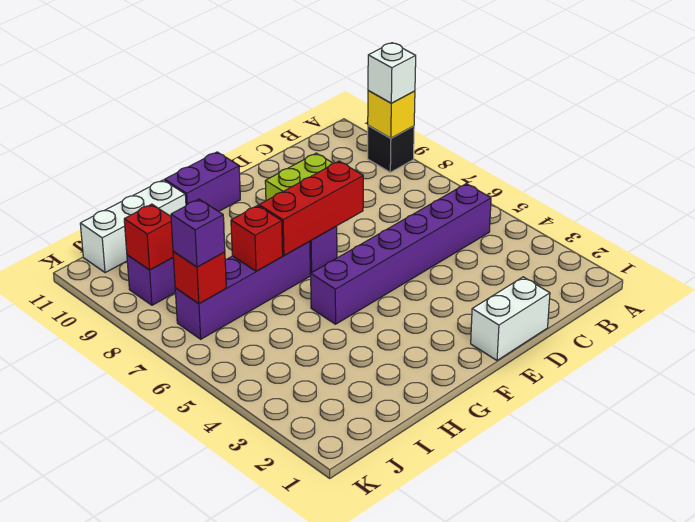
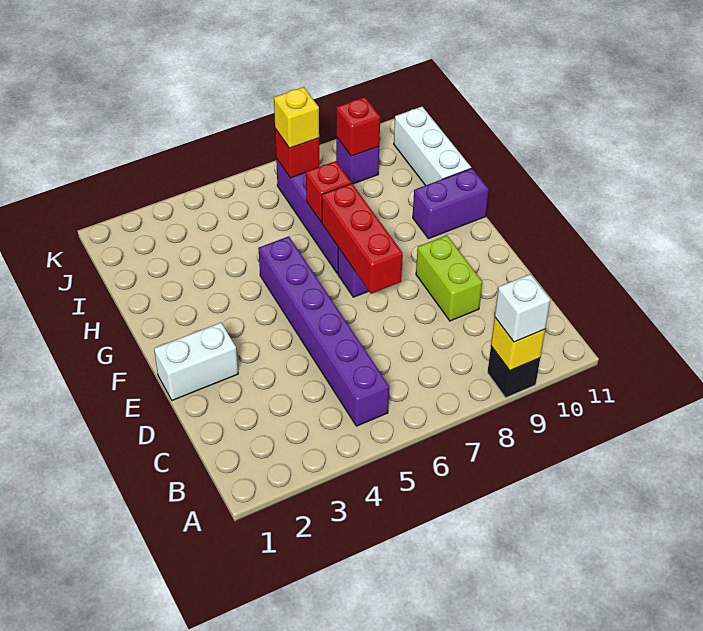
white brick D1:E1 level 1 -> white brick E1:E2 level 1
purple brick F11:G11 level 1 -> purple brick G10:G11 level 1
purple brick J7 level 3 -> yellow brick J7 level 3

